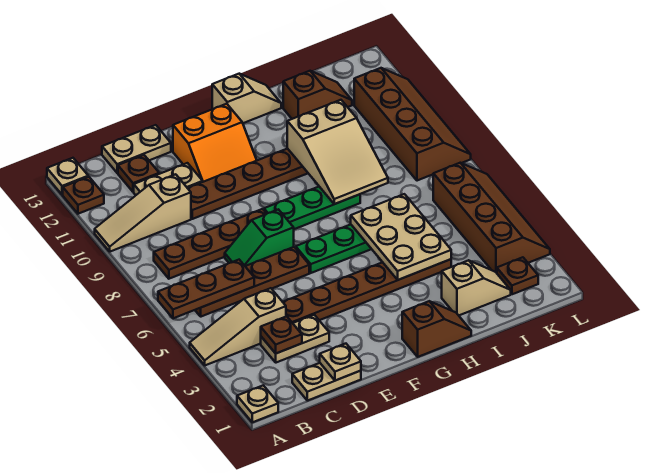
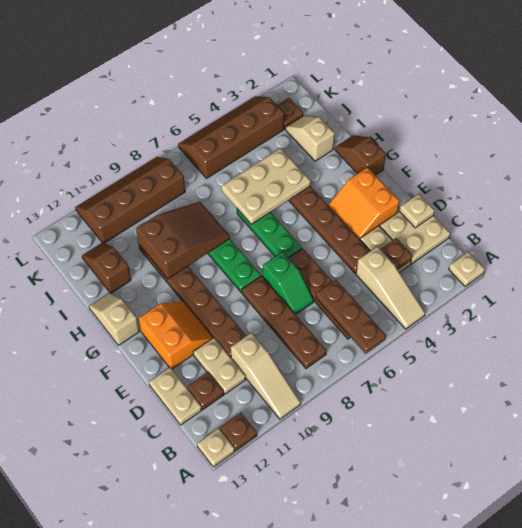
tan plate C1:D1 level 1 -> tan plate C1:D2 level 1
none -> orange slope E2:F3 level 1 top 2
tan slope H8:I10 level 2 top 10 -> brown slope H8:I10 level 2 top 10

